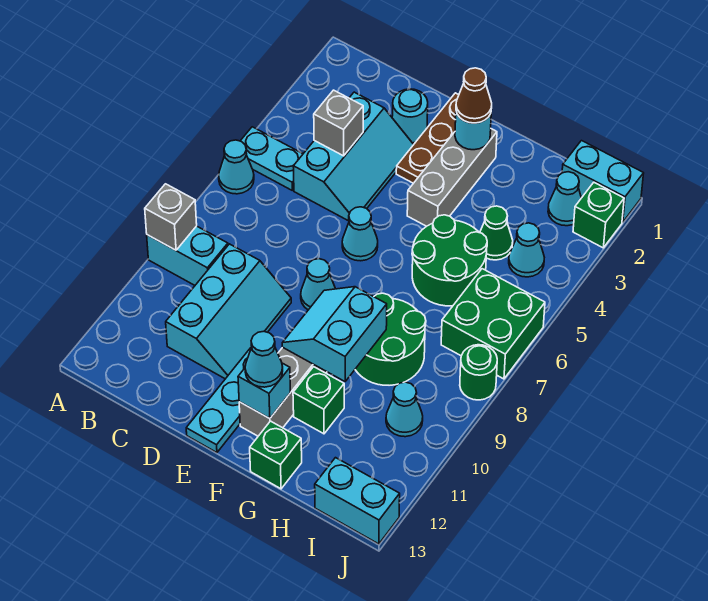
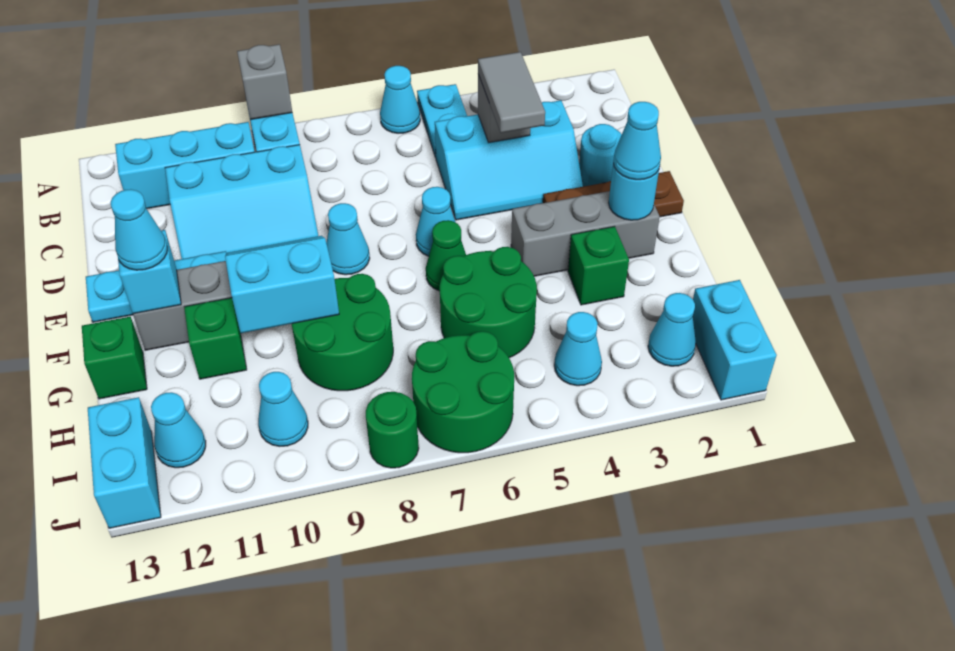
none -> cyan brick B10:B12 level 1
none -> grey tile C4:D4 level 3
brown cone F2 level 3 -> cyan cone F2 level 3
green cone H4 level 1 -> green cone F6 level 1
green brick I6:J7 level 1 -> green round brick I6:J7 level 1
none -> cyan cone I12 level 1
green brick J2 level 1 -> green brick G3 level 1

